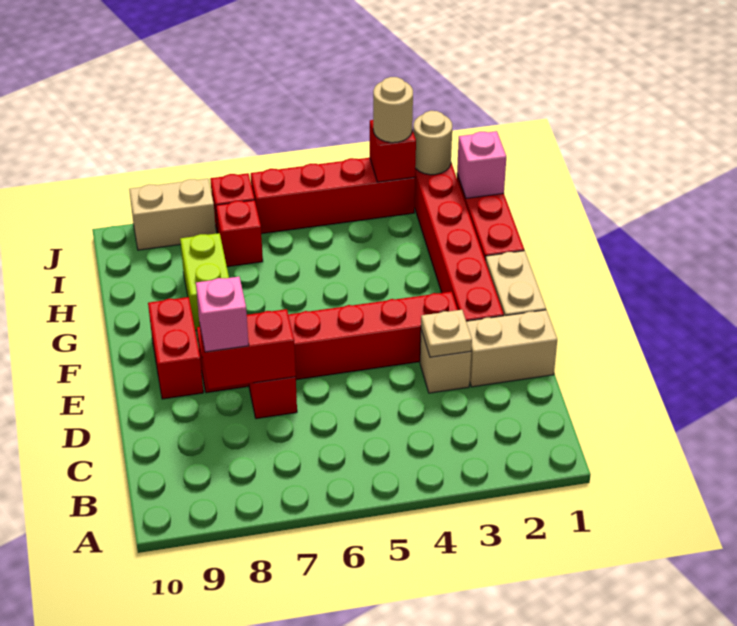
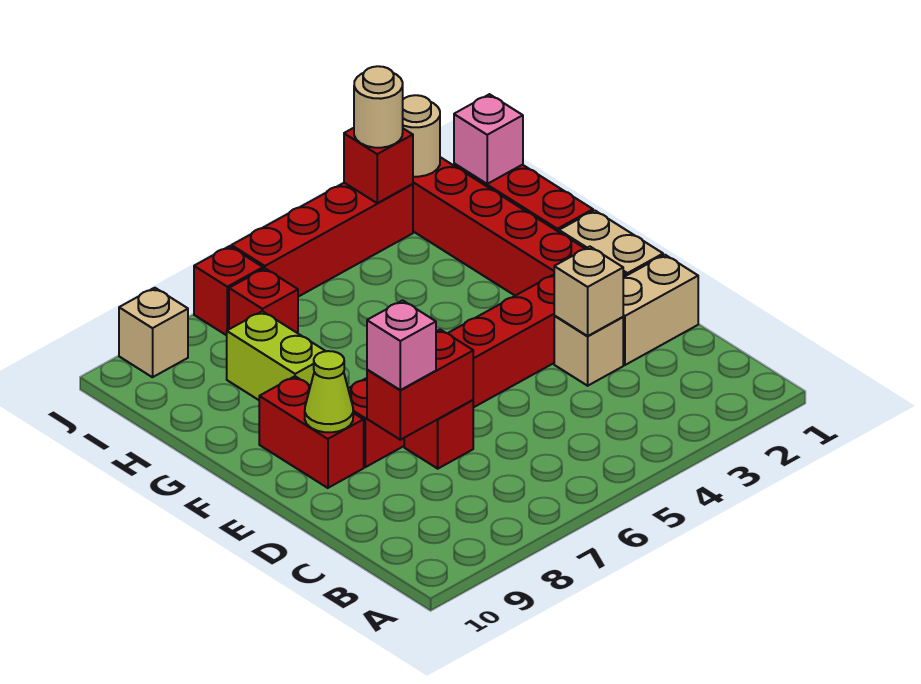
tan plate D3 level 2 -> tan brick D3 level 2
none -> lime cone E9 level 2
tan brick J8:J9 level 1 -> tan brick J9 level 1

